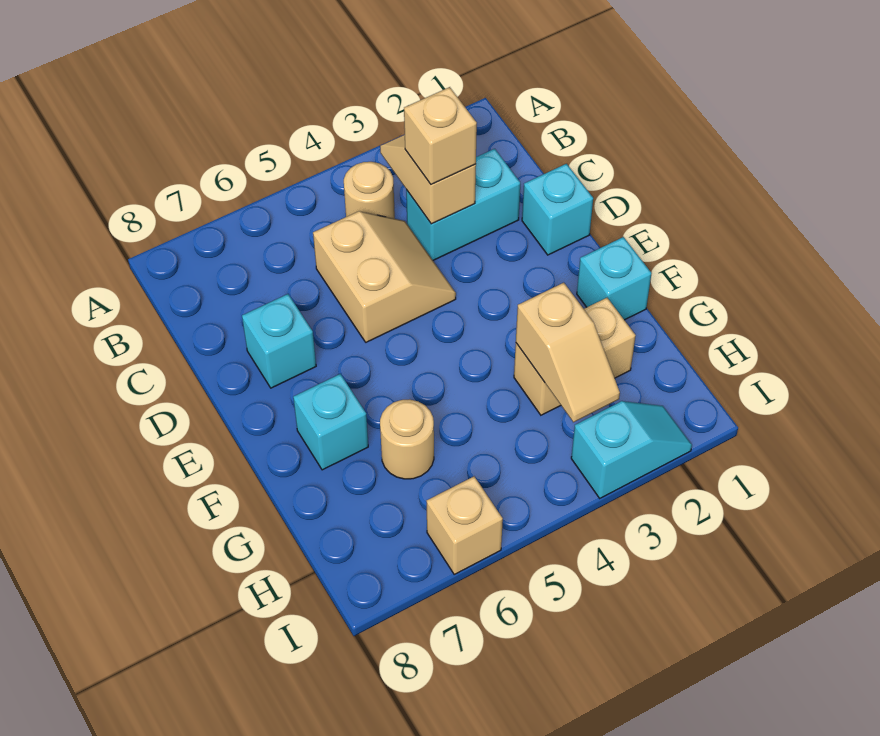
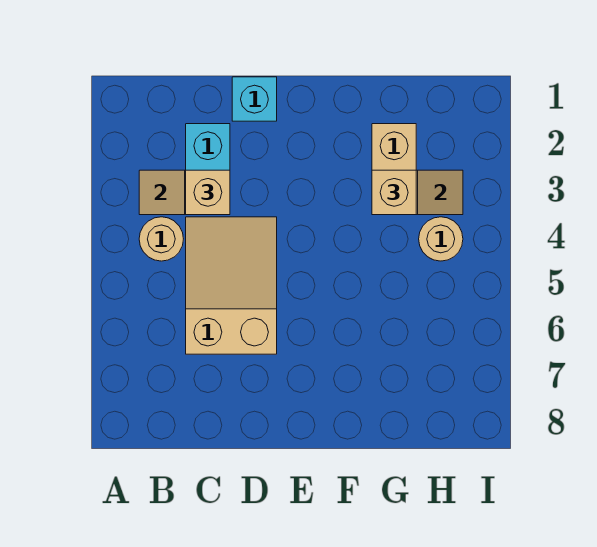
tan slope C4:D5 level 1 top 5 -> tan slope C4:D6 level 1 top 6
cyan brick D7 level 1 -> none
cyan brick F1 level 1 -> none
cyan brick F7 level 1 -> none
tan round brick G6 level 1 -> tan round brick H4 level 1
cyan slope I2:I3 level 1 top 3 -> none
tan brick I6 level 1 -> tan brick G3 level 3

